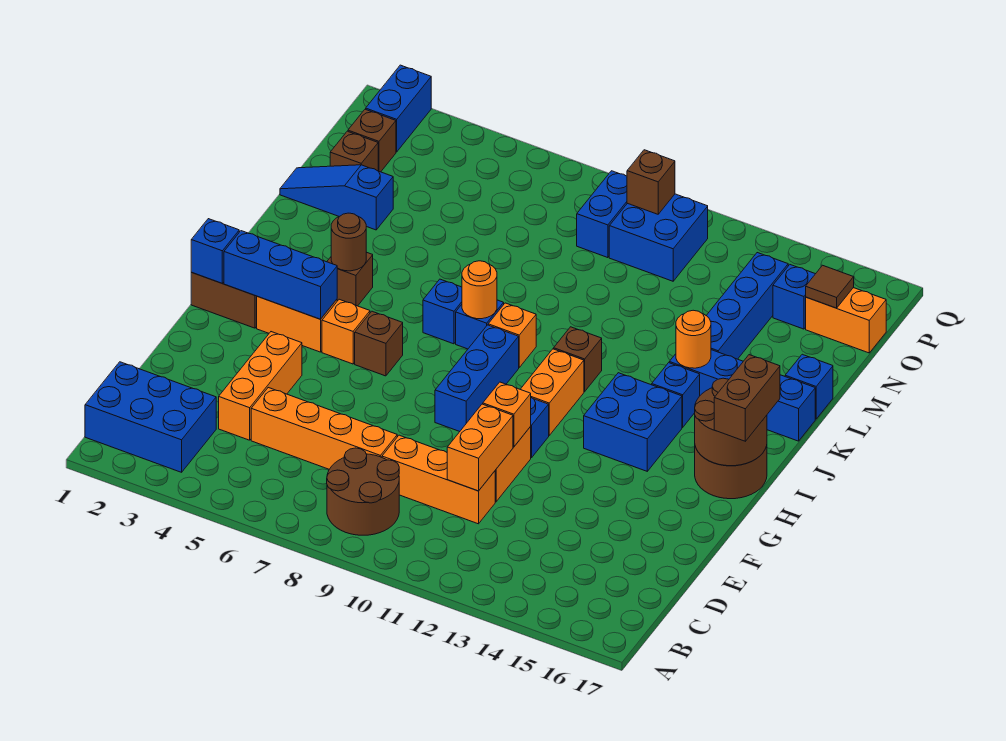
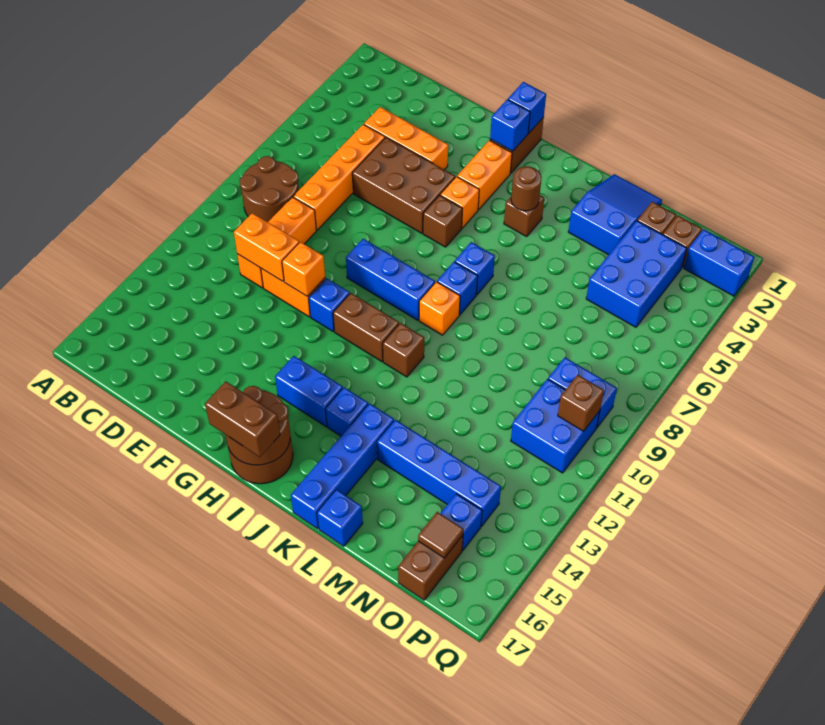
blue brick B1:C3 level 1 -> blue brick N3:O5 level 1
none -> brown brick E5:G6 level 1
blue brick H2:H4 level 2 -> blue brick H2 level 2
orange brick H11:I11 level 1 -> brown brick H11:I11 level 1
blue brick H13:I14 level 1 -> blue brick H14:I14 level 1
orange round brick J8 level 2 -> none
orange round brick K14 level 2 -> none
blue slope M1:M3 level 1 top 3 -> blue slope L1:M3 level 1 top 3
orange brick O16:O17 level 1 -> brown brick O16:O17 level 1

